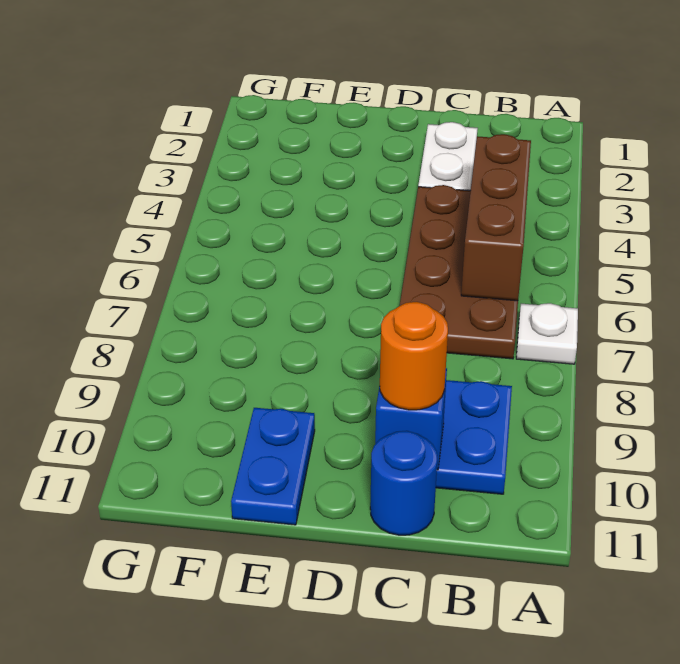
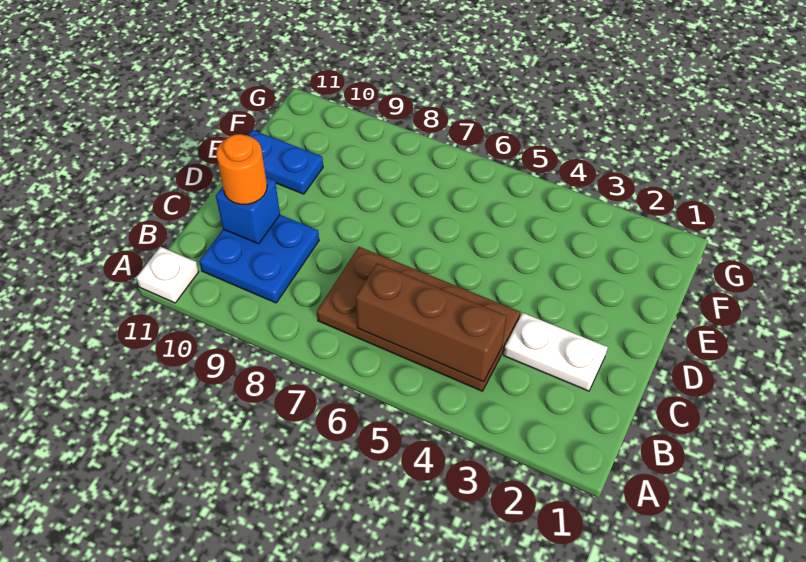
white plate A7 level 1 -> white plate A11 level 1
blue round brick C11 level 1 -> none

